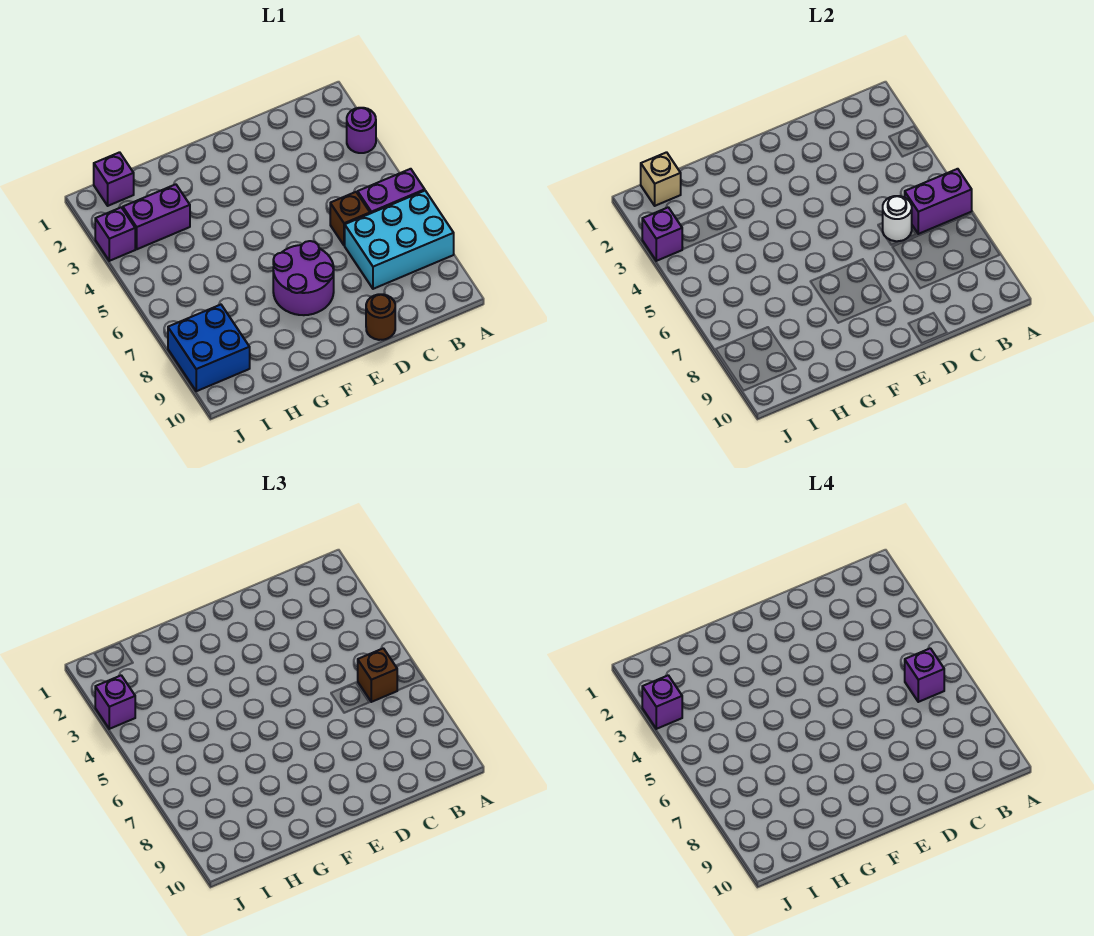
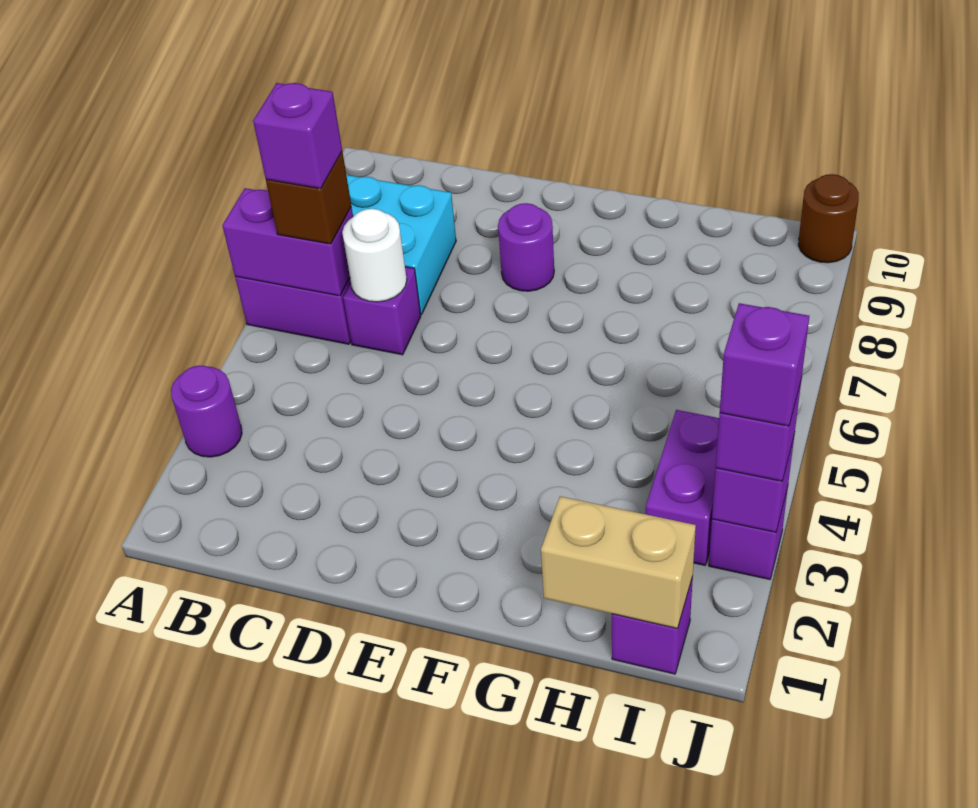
brown brick C6 level 1 -> purple brick C6 level 1
brown round brick D10 level 1 -> brown round brick J10 level 1
purple round brick E7:F8 level 1 -> purple round brick E8 level 1
purple brick H3:I3 level 1 -> purple brick I3:I4 level 1
tan brick I1 level 2 -> tan brick H1:I1 level 2
blue brick I8:J9 level 1 -> none

